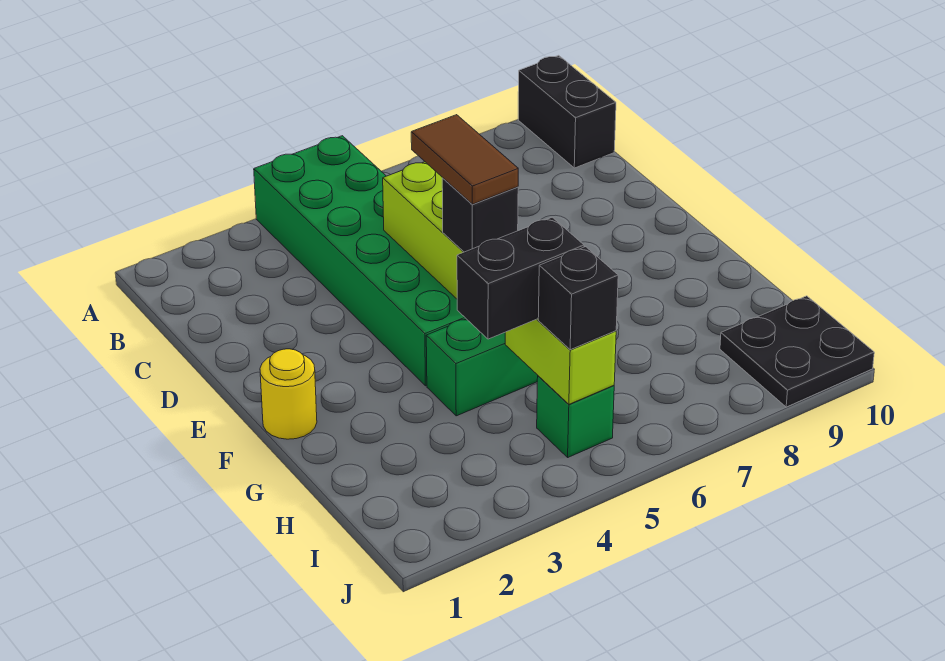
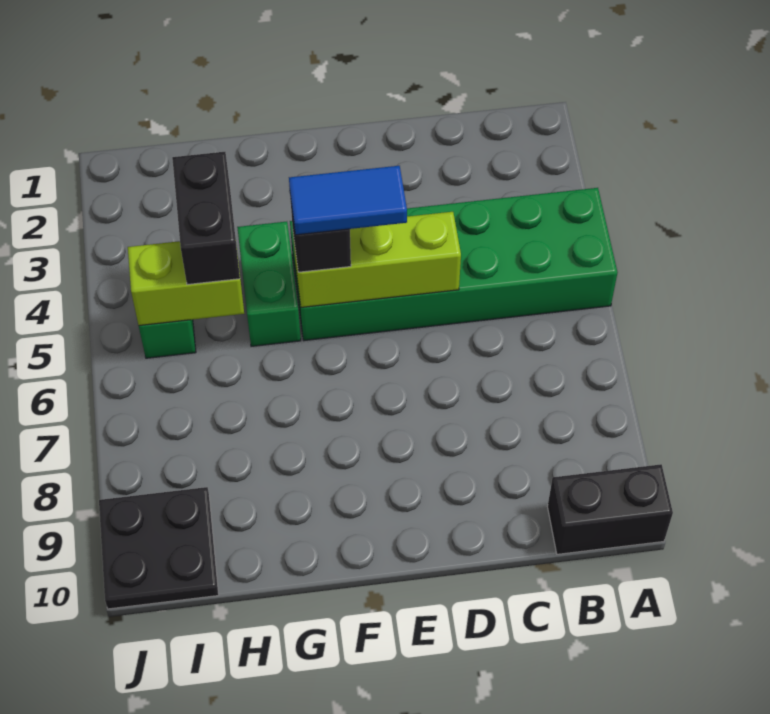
brown tile E5:F5 level 4 -> blue tile E5:F5 level 4
yellow round brick F1 level 1 -> none
black brick I5 level 3 -> none

